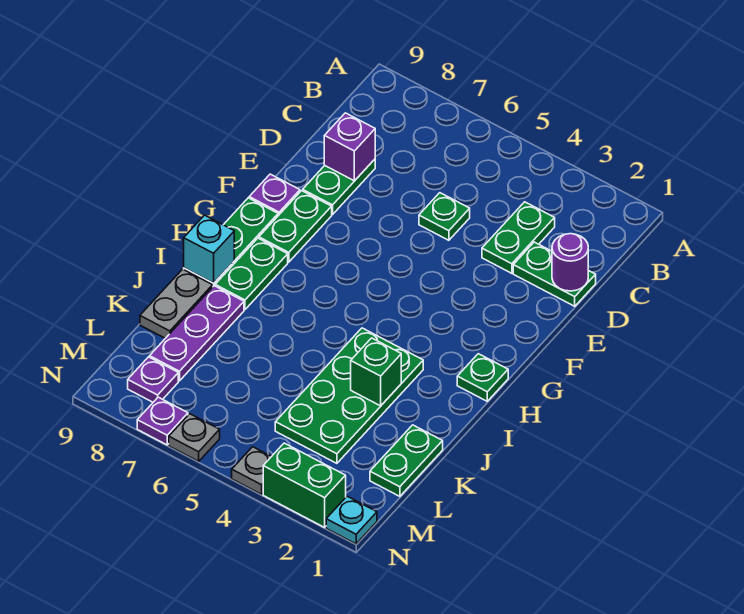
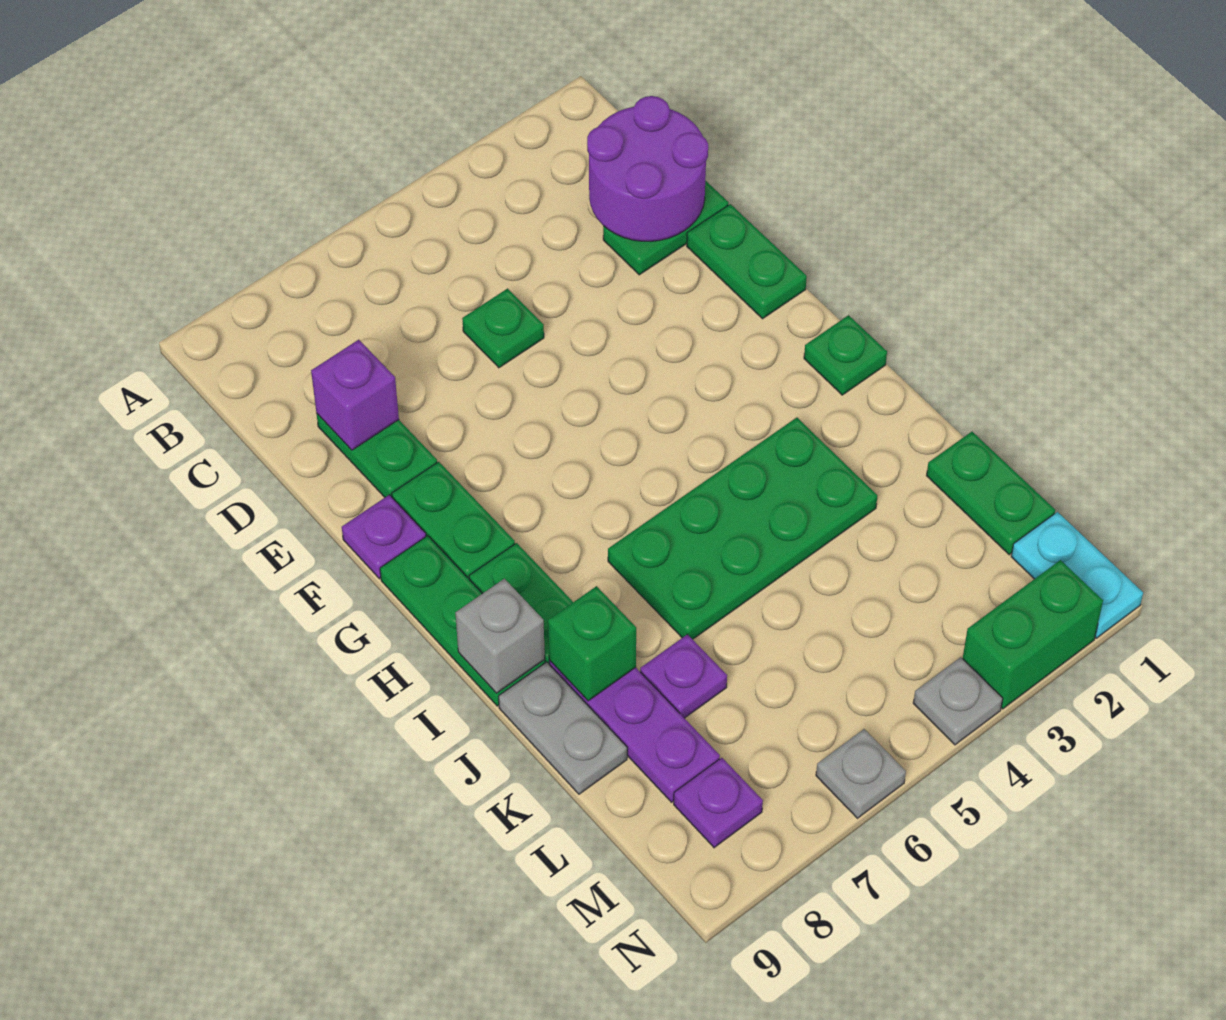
green plate C3:D3 level 1 -> green plate E1:F1 level 1
purple round brick D1 level 2 -> purple round brick C1:D2 level 2
green plate I3:L4 level 1 -> green plate I3:J6 level 1
cyan brick I9 level 2 -> grey brick I9 level 2
green brick J3 level 2 -> green brick J8 level 2
cyan plate N1 level 1 -> cyan plate M1:N1 level 1
purple plate N7 level 1 -> purple plate K7 level 1

